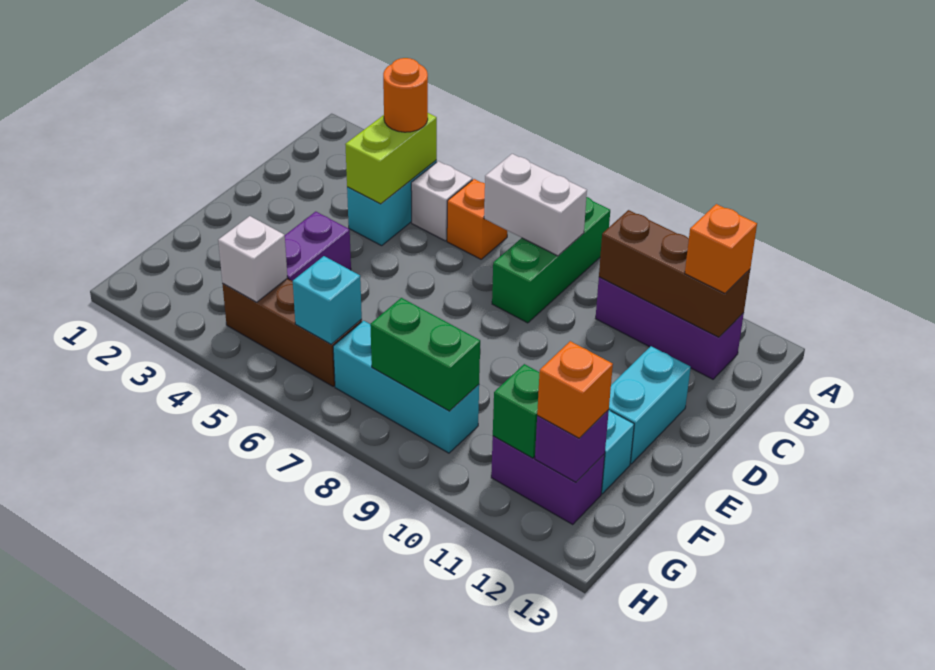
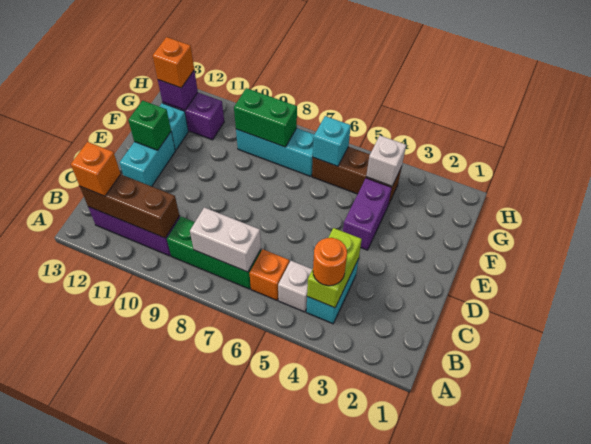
green brick A8:C8 level 1 -> green brick B7:B9 level 1
green brick G11 level 2 -> green brick E12 level 2

